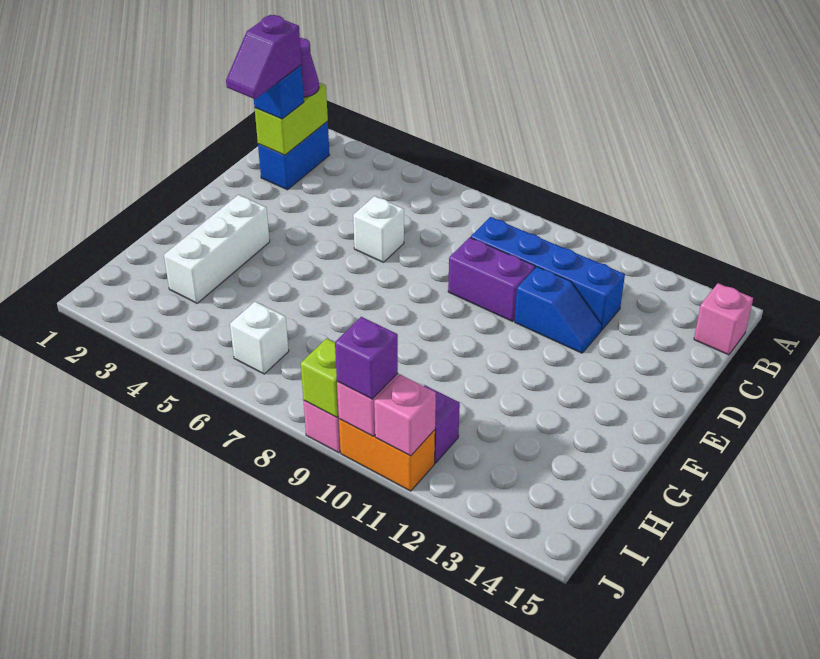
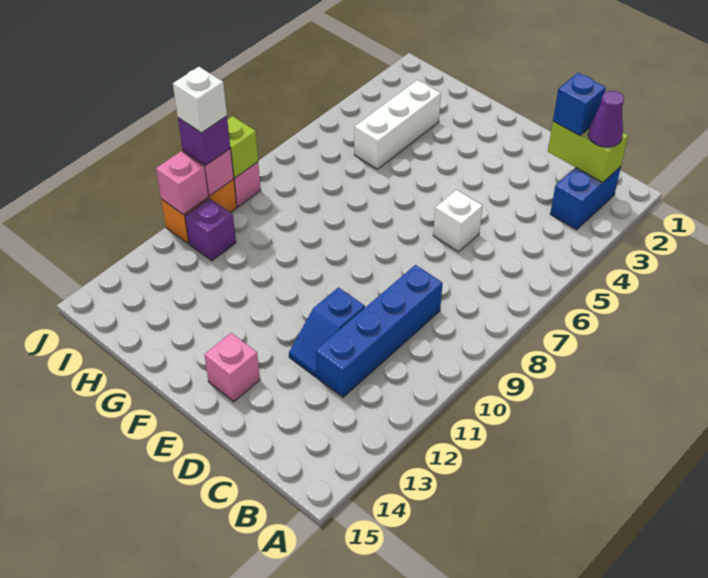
blue brick B2:C2 level 1 -> blue brick B2:B3 level 1
pink brick B15 level 1 -> pink brick E14 level 1
purple slope C2:D2 level 4 top C -> none
purple brick D9:D10 level 1 -> none
white brick F3:H3 level 1 -> white brick H3:H5 level 1
white brick I6 level 1 -> white brick J10 level 4

